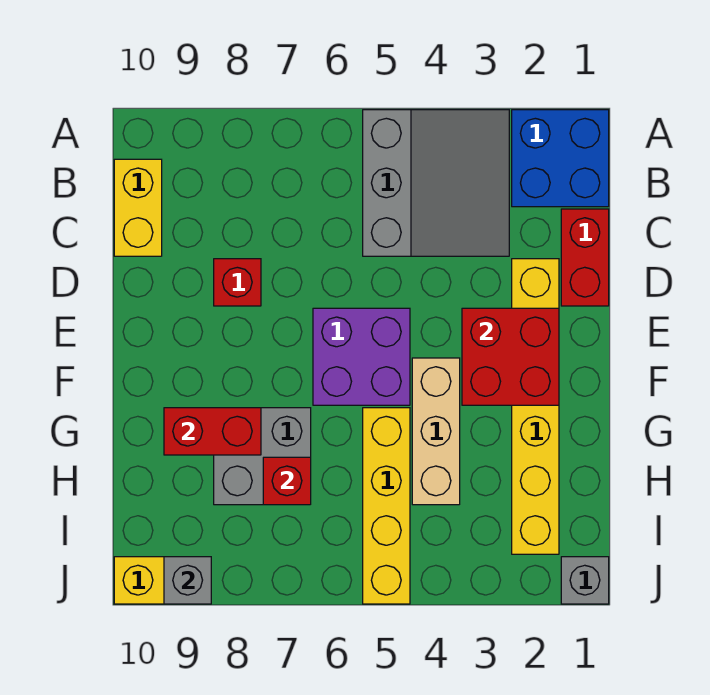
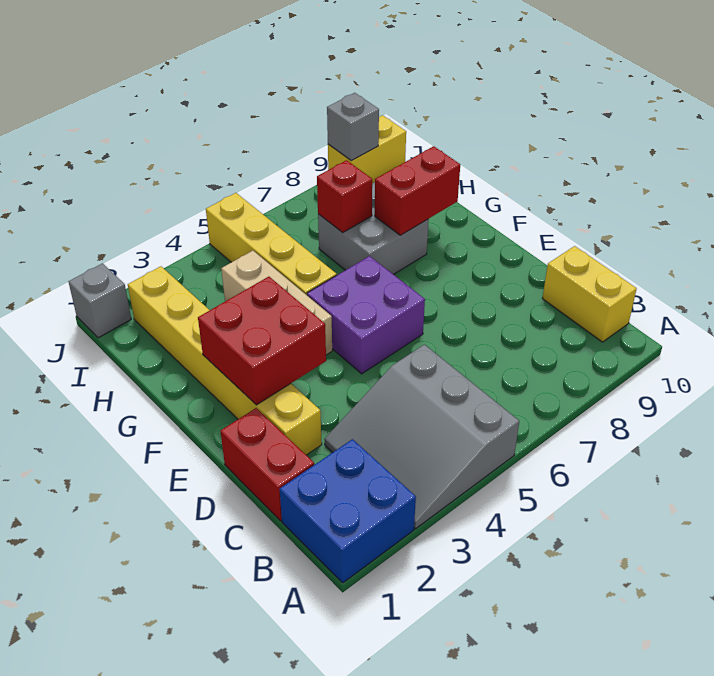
red brick D8 level 1 -> none

